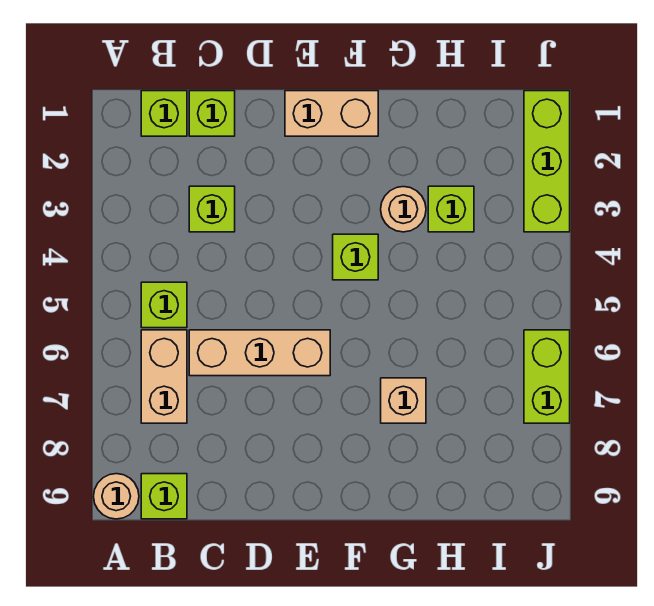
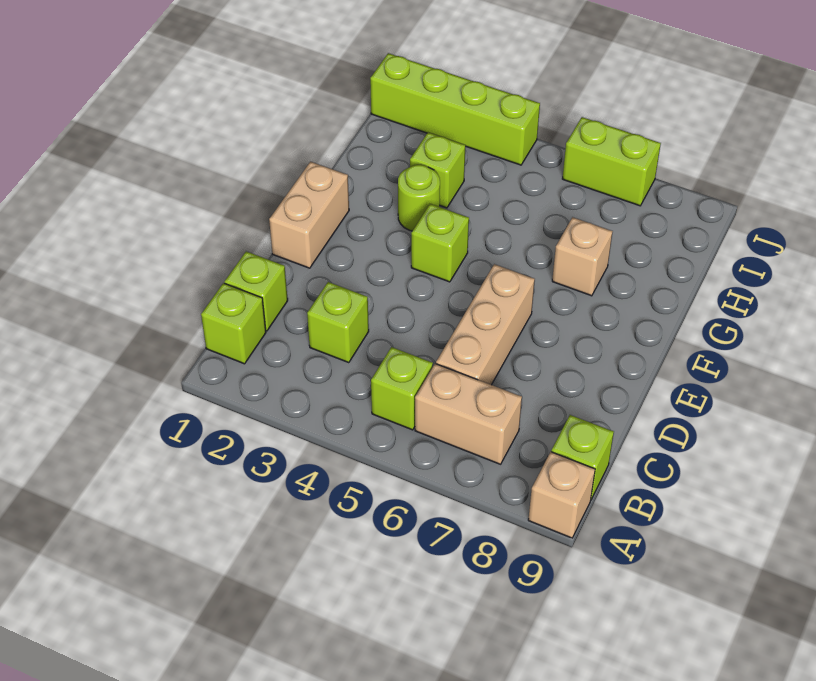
tan round brick A9 level 1 -> tan brick A9 level 1
tan round brick G3 level 1 -> lime round brick G3 level 1
lime brick J1:J3 level 1 -> lime brick J1:J4 level 1

